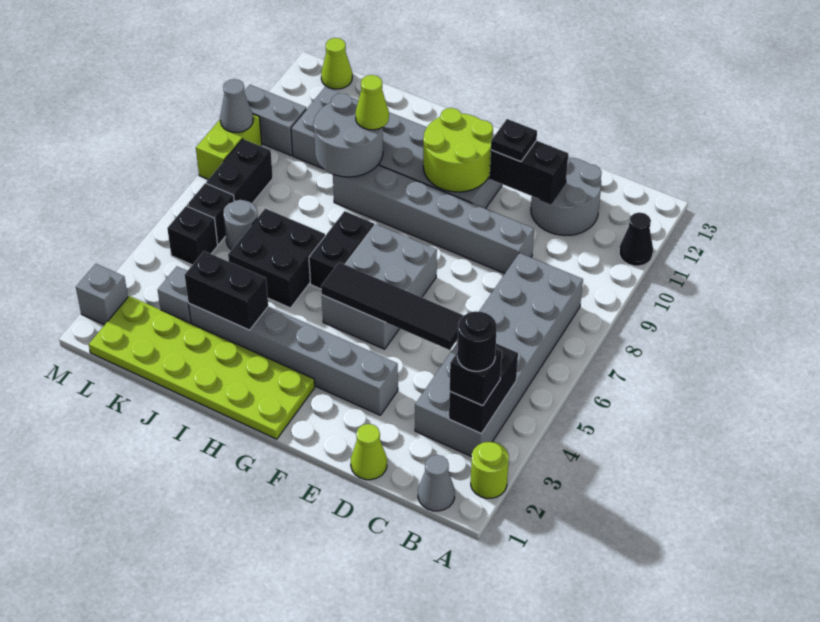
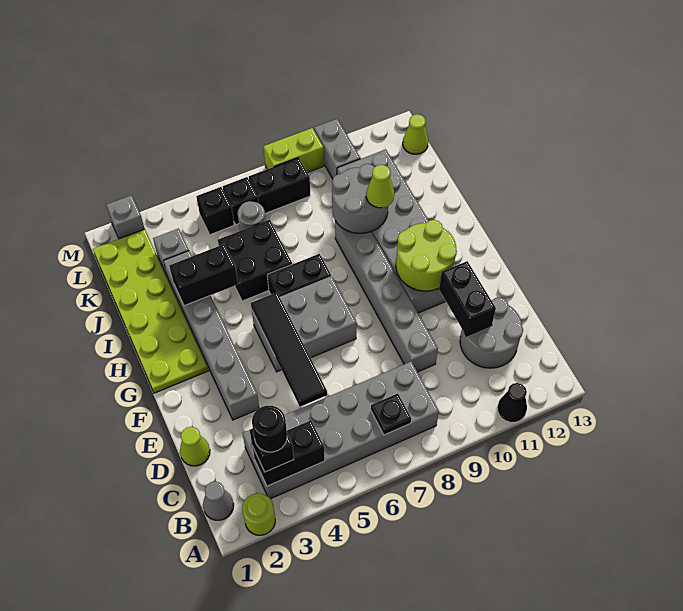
black plate E11 level 3 -> black plate B7 level 2
black brick I3:J3 level 2 -> black brick I3:I4 level 2
grey cone M9 level 2 -> none

